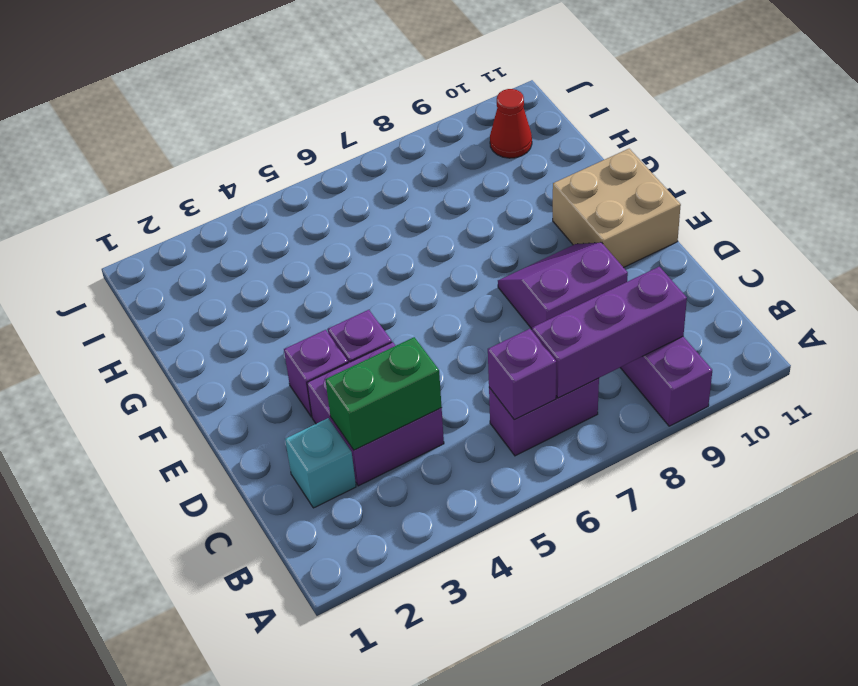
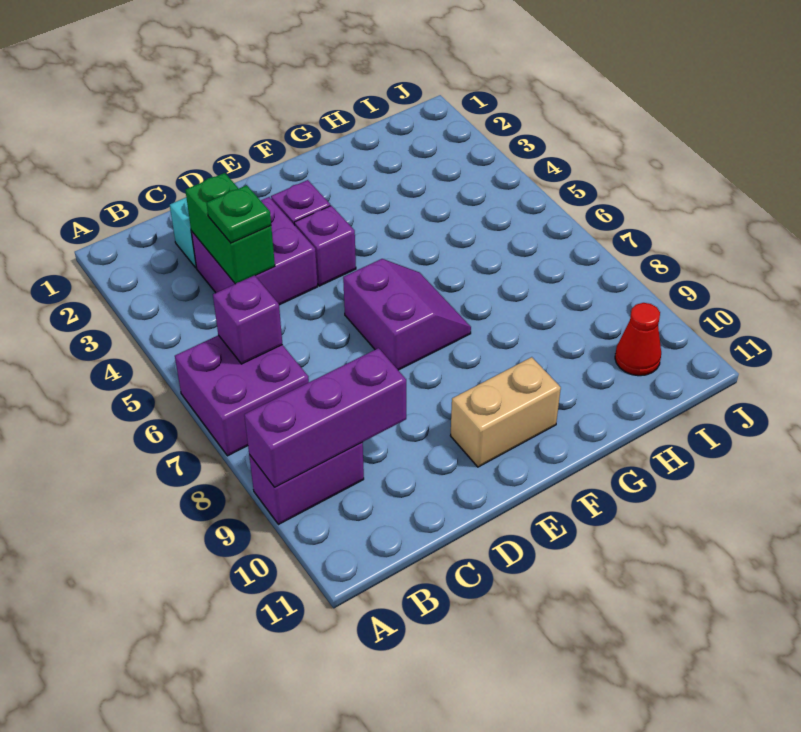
purple brick B6:B7 level 1 -> purple brick A6:B7 level 1
purple brick B7:B9 level 2 -> purple brick A9:C9 level 2
none -> green plate C4 level 3
purple slope D8:E9 level 1 top D -> purple slope E6:F7 level 1 top E
tan brick E10:F11 level 1 -> tan brick E10:F10 level 1

